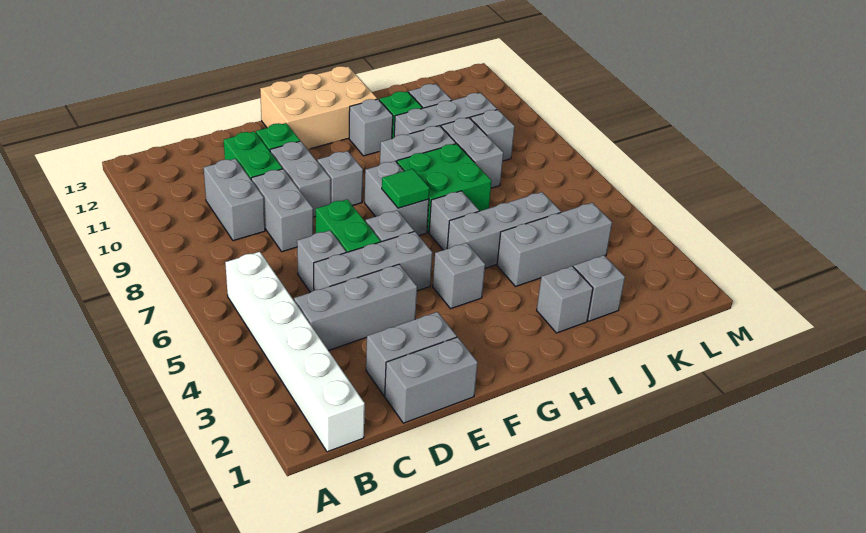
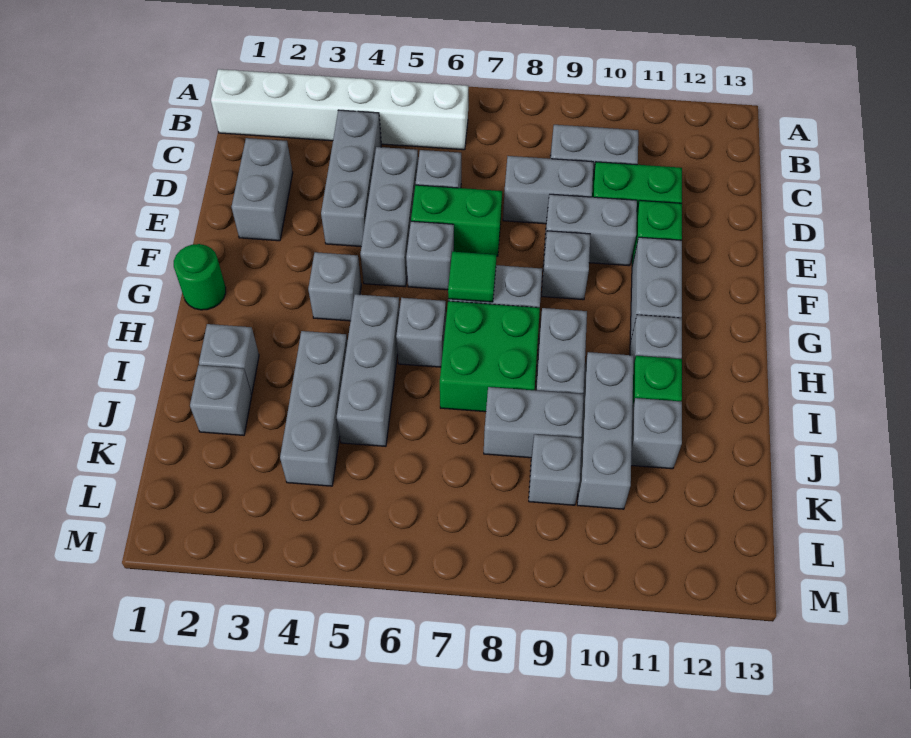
grey brick D1:E1 level 1 -> grey brick F11:G11 level 1
tan brick F12:H13 level 1 -> none
none -> green round brick G1 level 1

